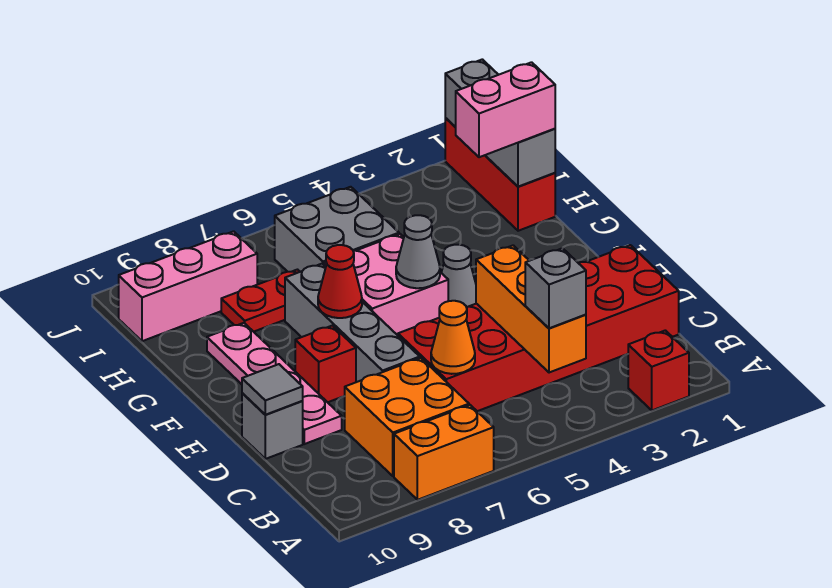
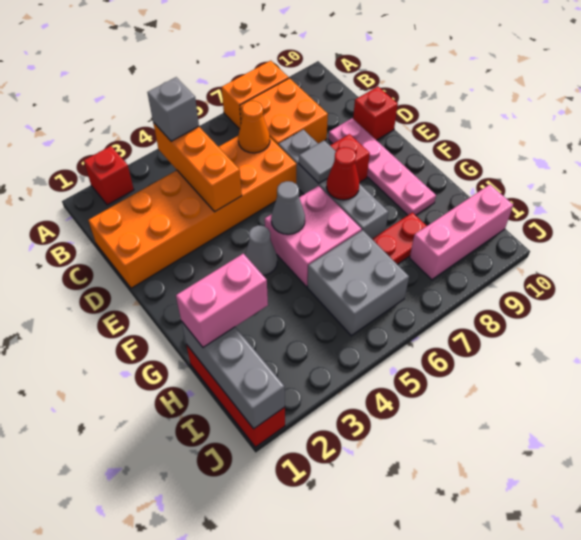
red brick C1:D6 level 1 -> orange brick C1:D6 level 1
grey brick D10 level 1 -> red brick D10 level 1
grey tile D10 level 2 -> grey tile E7 level 2

